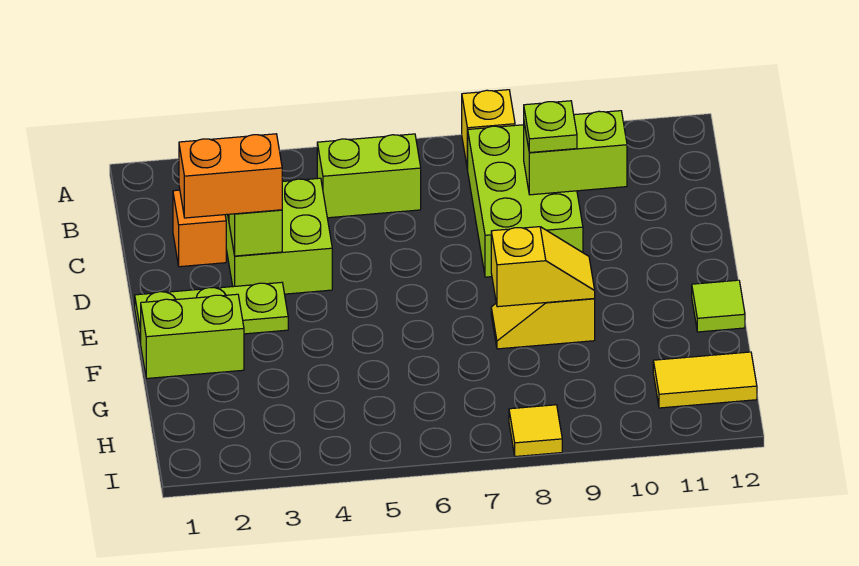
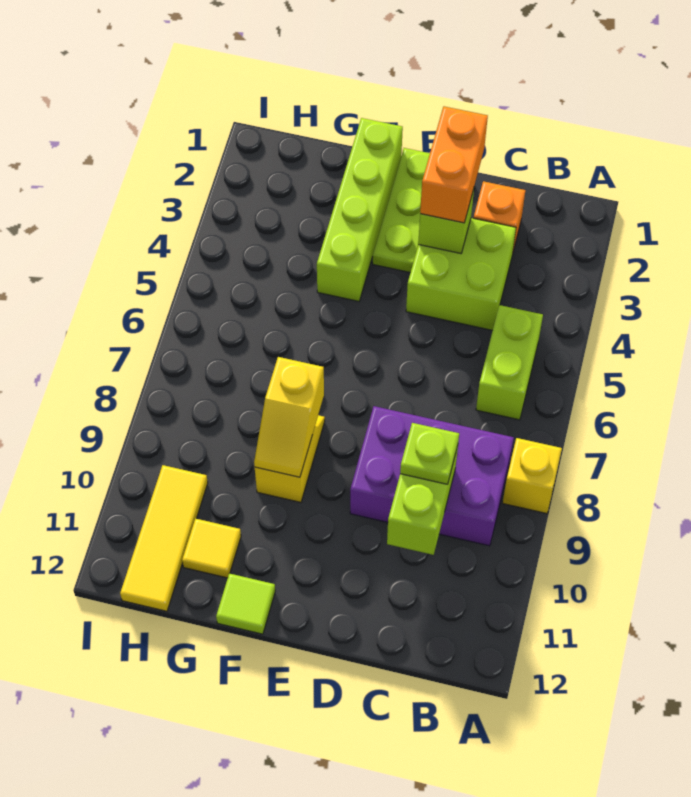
lime brick B8:D9 level 1 -> purple brick B8:D9 level 1
lime brick F1:F2 level 1 -> lime brick F1:F4 level 1
yellow tile H11:H12 level 1 -> yellow tile H10:H12 level 1
yellow tile I8 level 1 -> yellow tile G11 level 1

